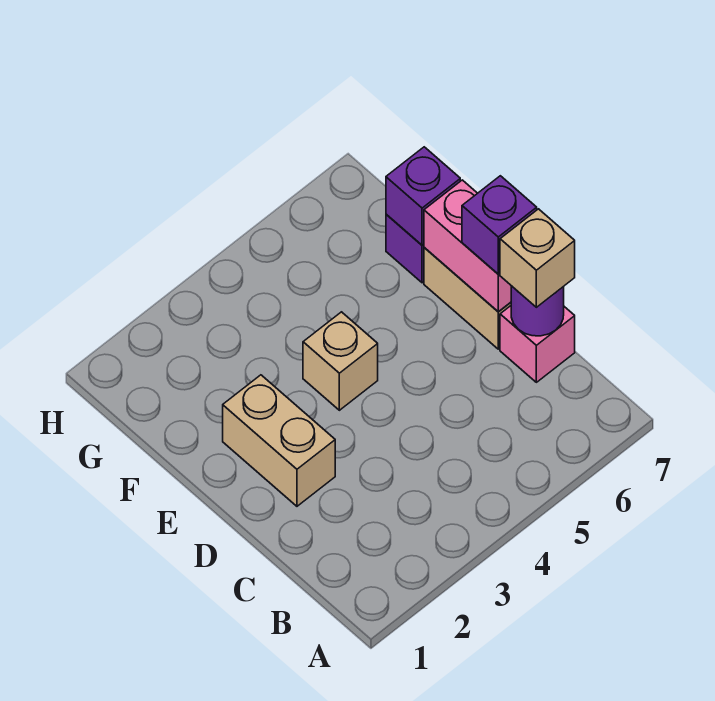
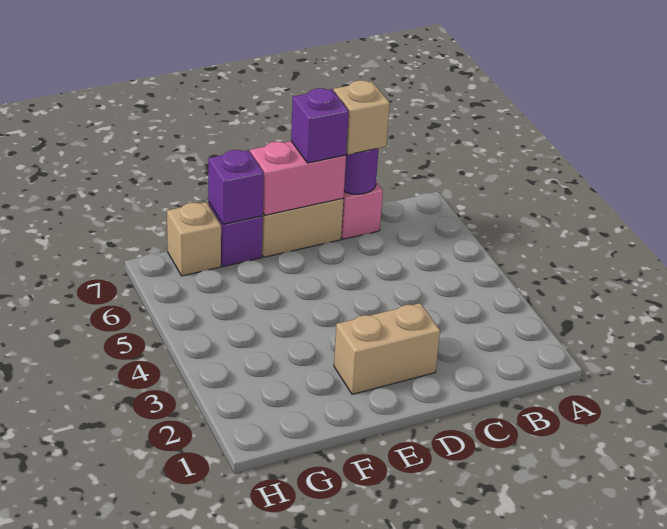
tan brick E4 level 1 -> tan brick G7 level 1

